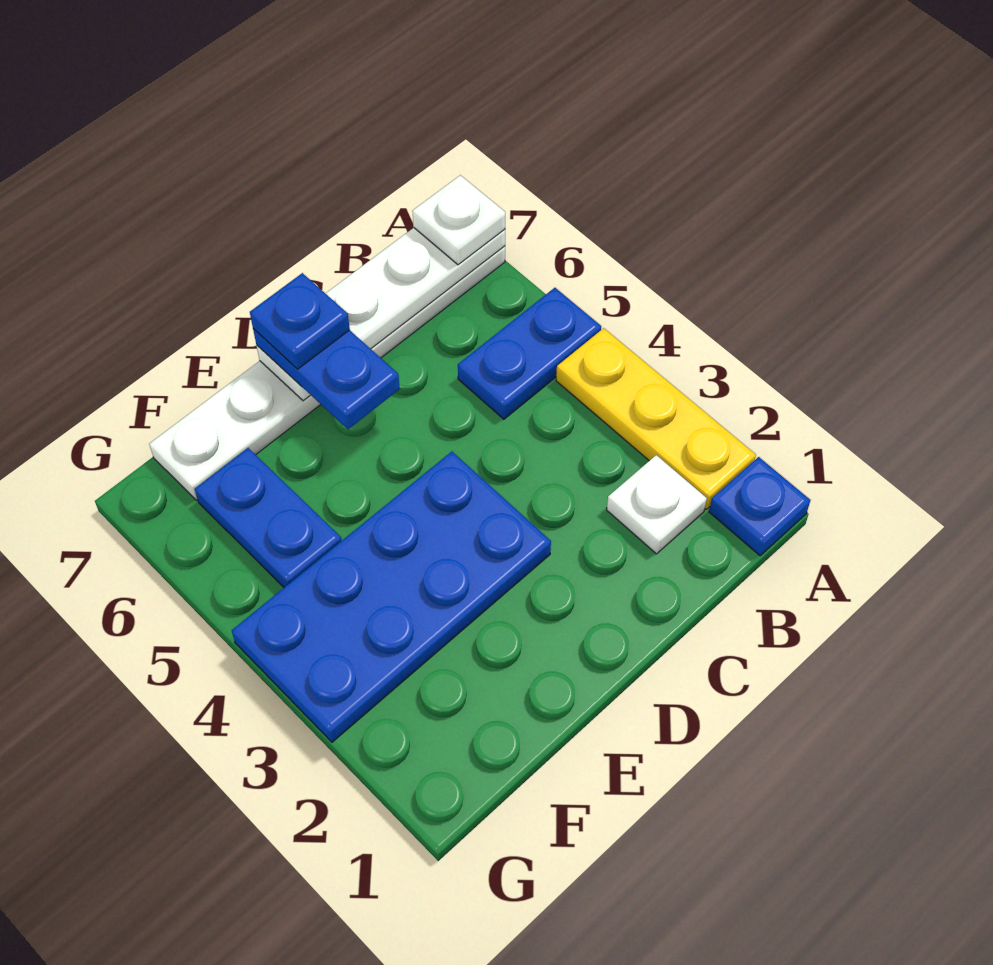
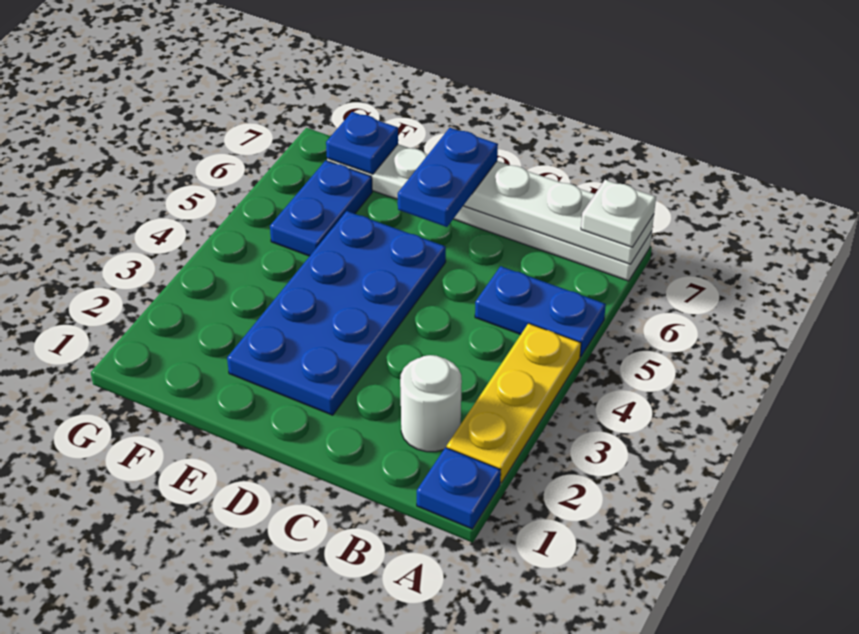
white plate B2 level 1 -> white round brick B2 level 1
blue plate D3:G4 level 1 -> blue plate D2:E5 level 1
blue plate D7 level 4 -> blue plate F7 level 2

